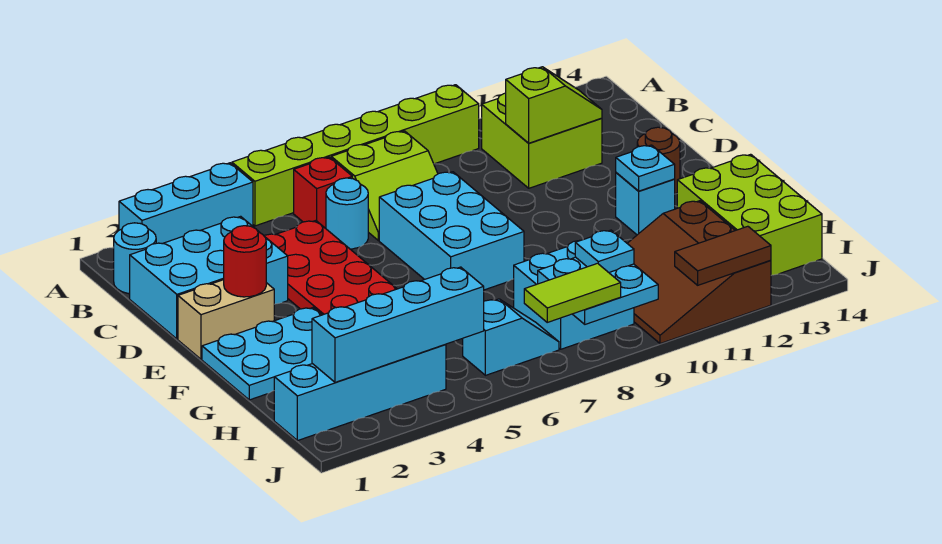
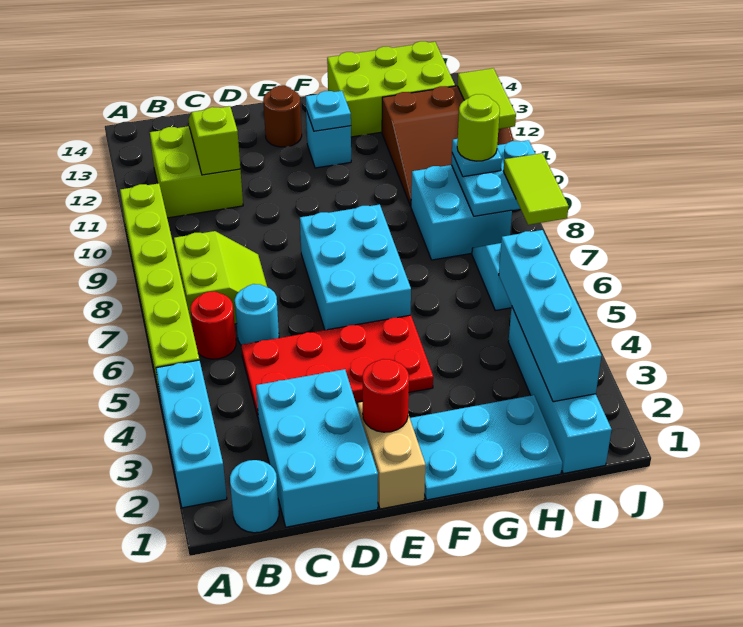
red brick B6 level 1 -> red round brick B6 level 1
cyan brick D7:F8 level 1 -> cyan brick E6:F8 level 1
cyan plate F1:G3 level 1 -> cyan plate F1:H2 level 1
none -> lime round brick I9 level 4
brown tile J11:J12 level 2 -> lime tile J11:J12 level 2

